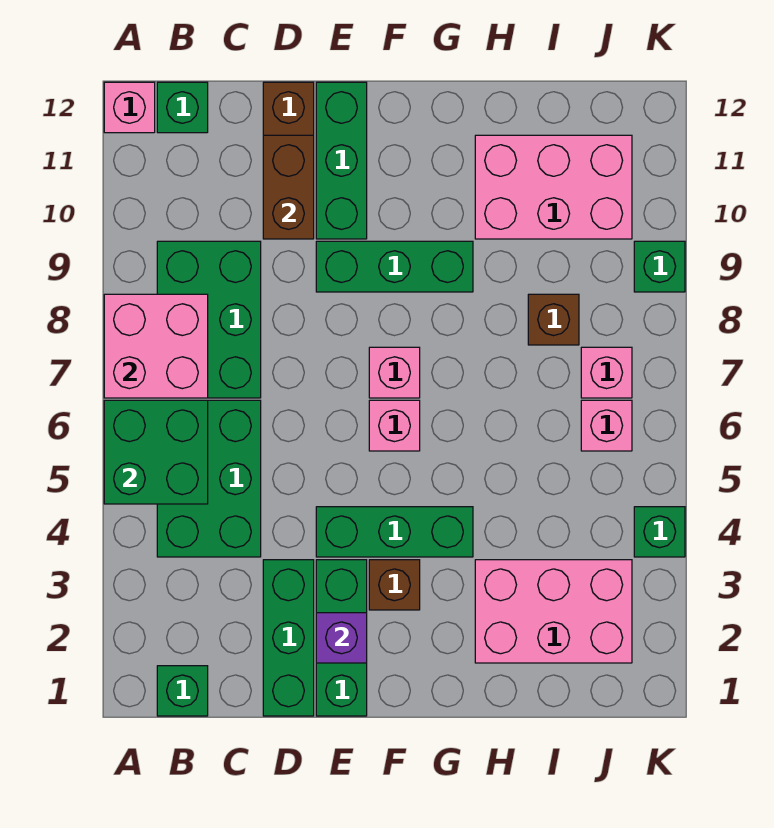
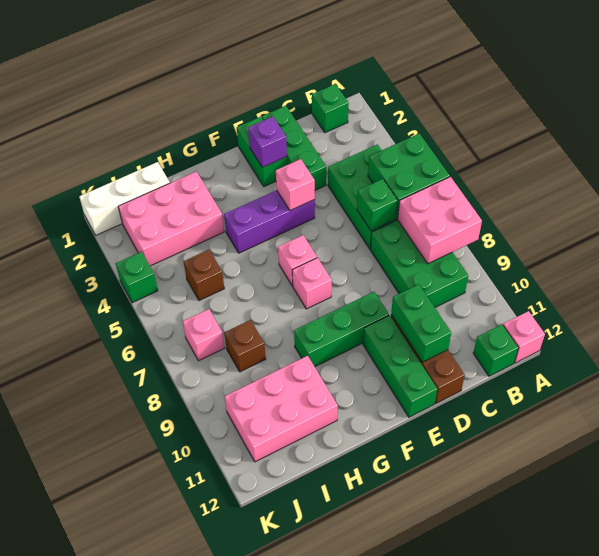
brown brick D10:D11 level 2 -> green brick D10:D11 level 2
green brick E1:E3 level 1 -> green brick E1:E2 level 1
green brick E4:G4 level 1 -> purple brick E4:G4 level 1
brown brick F3 level 1 -> brown brick I5 level 1
none -> white brick I1:K1 level 1
pink brick J6 level 1 -> pink brick E4 level 2
green brick K9 level 1 -> green brick C6 level 2

